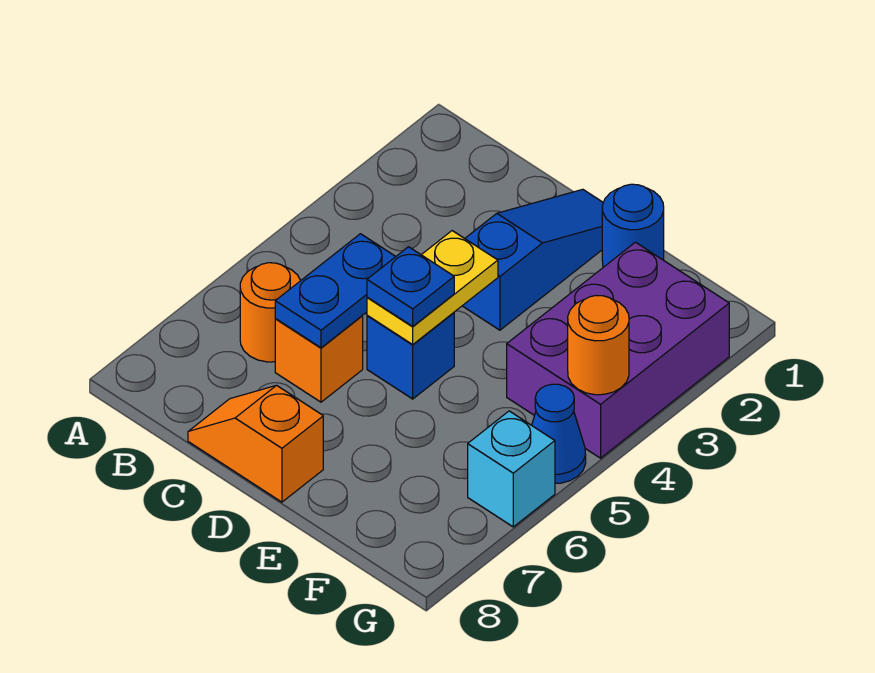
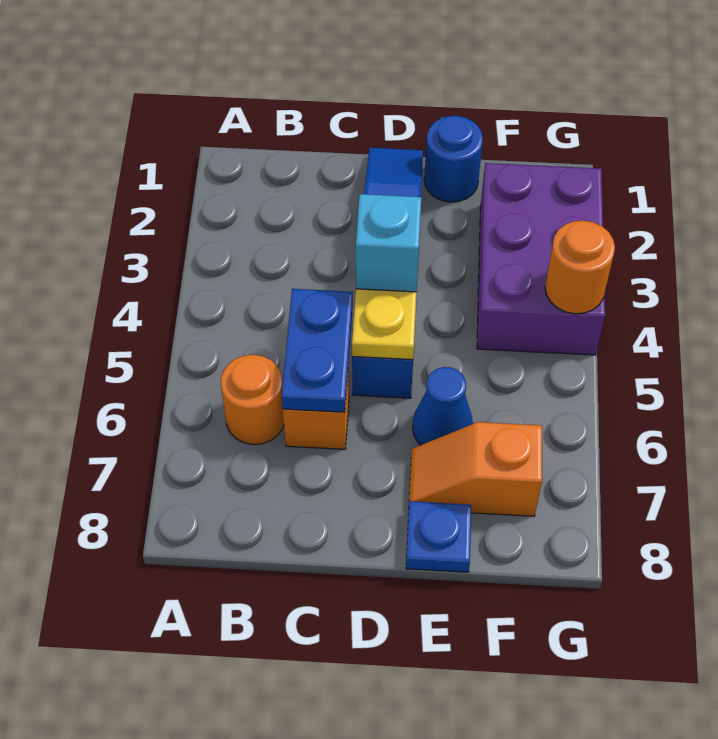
orange slope C8:D8 level 1 top D -> orange slope E7:F7 level 1 top F
blue plate D5 level 3 -> blue plate E8 level 1
blue cone G5 level 1 -> blue cone E6 level 1
cyan brick G6 level 1 -> cyan brick D4 level 3

